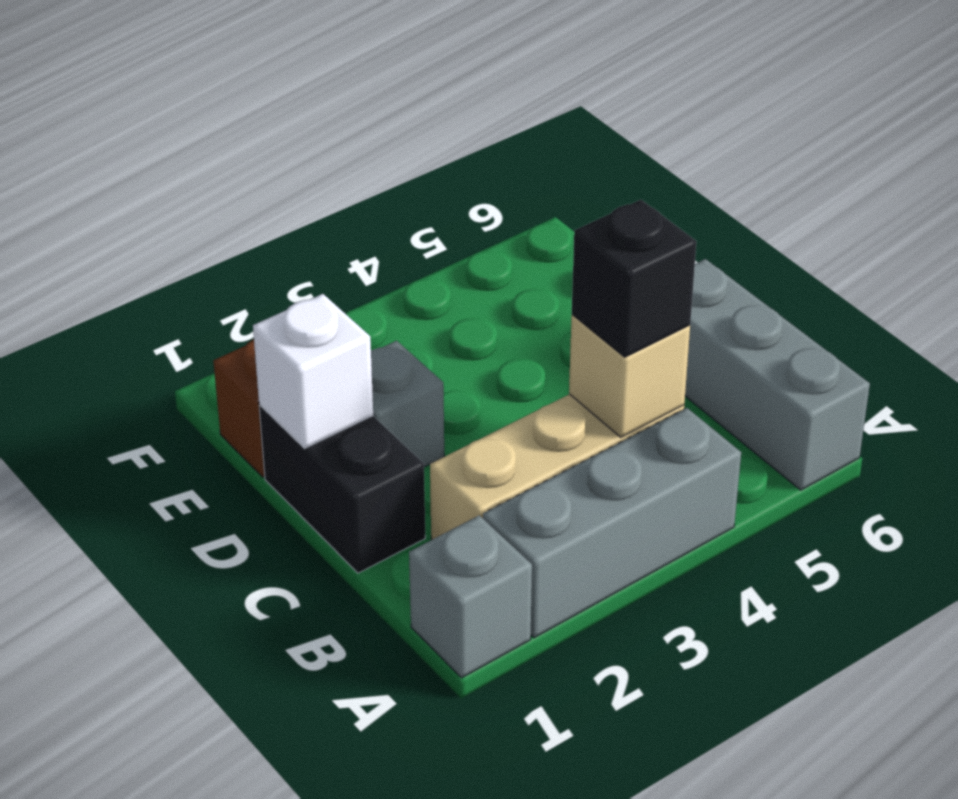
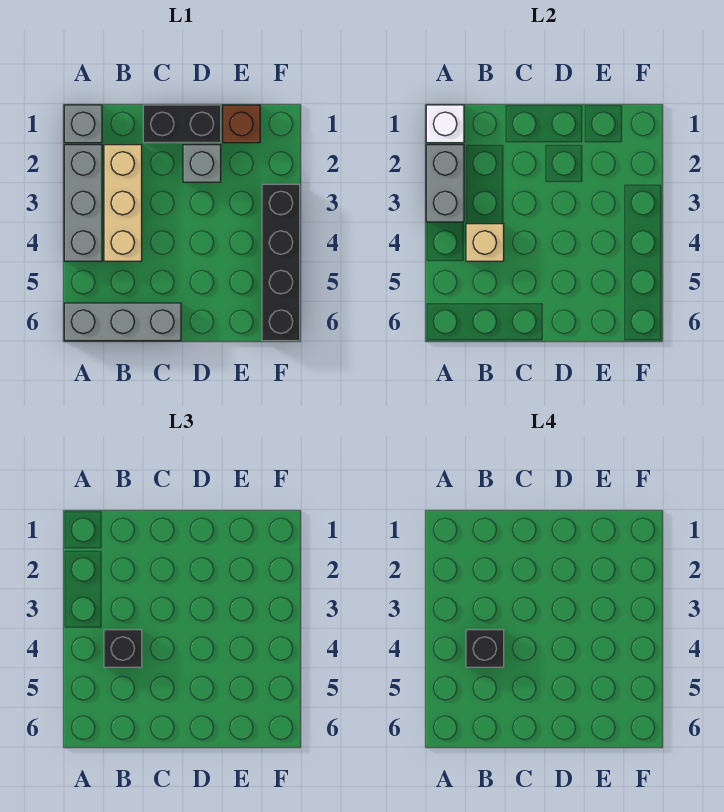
none -> grey brick A2:A3 level 2
none -> black brick B4 level 4
white brick D1 level 2 -> white brick A1 level 2
none -> black brick F3:F6 level 1

